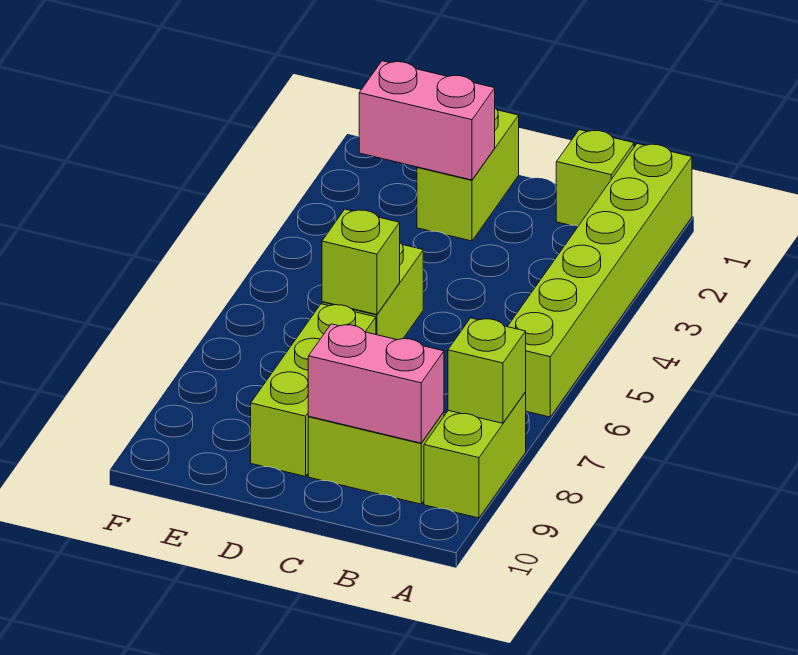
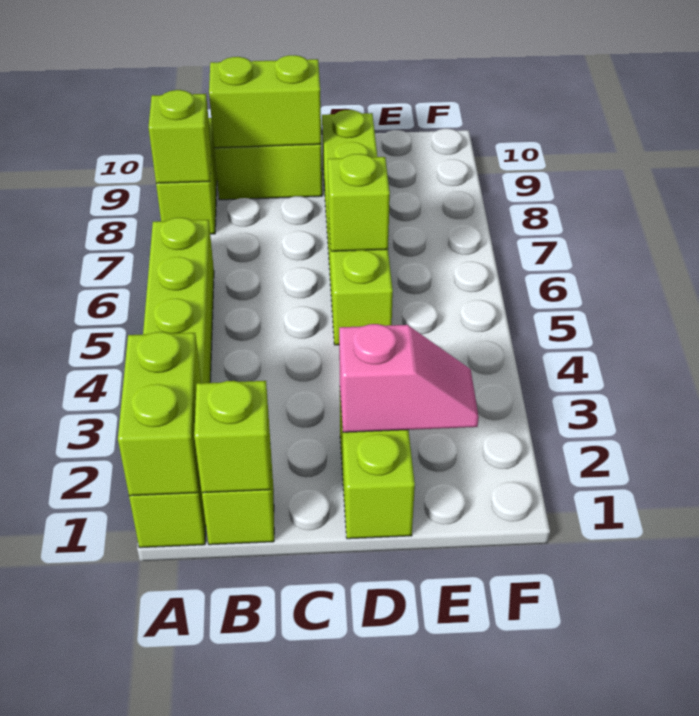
none -> lime brick A1:A2 level 2
none -> lime brick B1 level 2
pink brick B9:C9 level 2 -> lime brick B9:C9 level 2
pink brick D2:E2 level 2 -> pink slope D2:E2 level 2 top D

